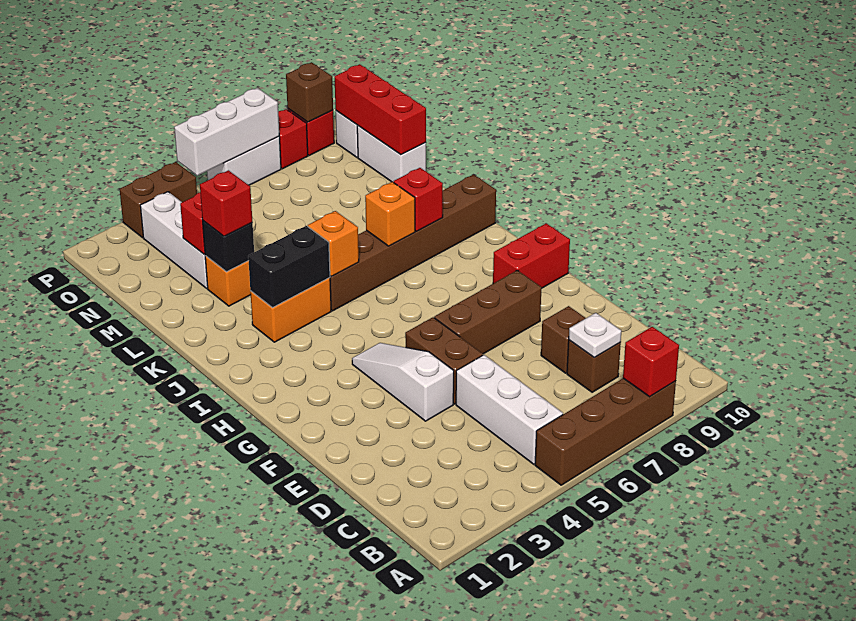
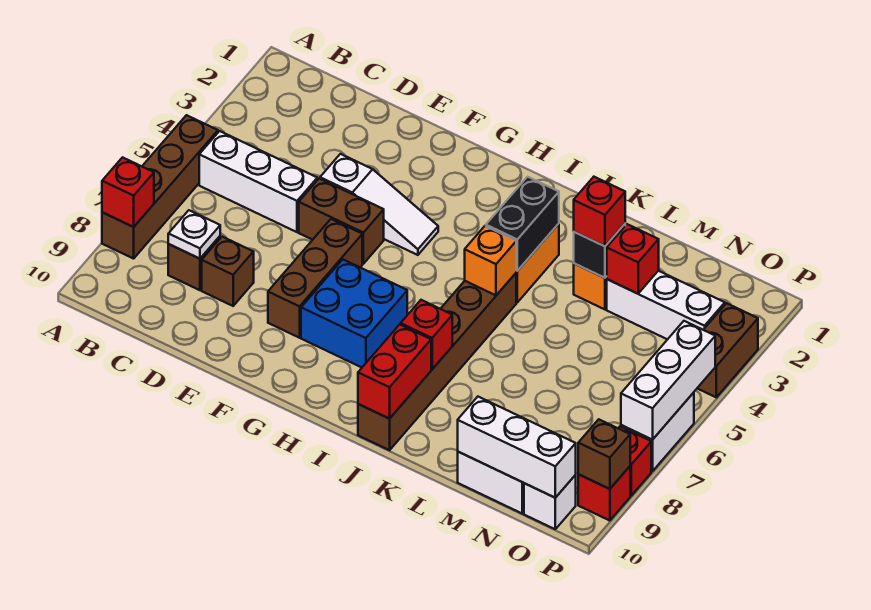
none -> blue brick G7:H8 level 1
red brick G9:G10 level 1 -> red brick J9:J10 level 2
orange brick J7 level 2 -> none
red brick M10:O10 level 2 -> white brick M10:O10 level 2

